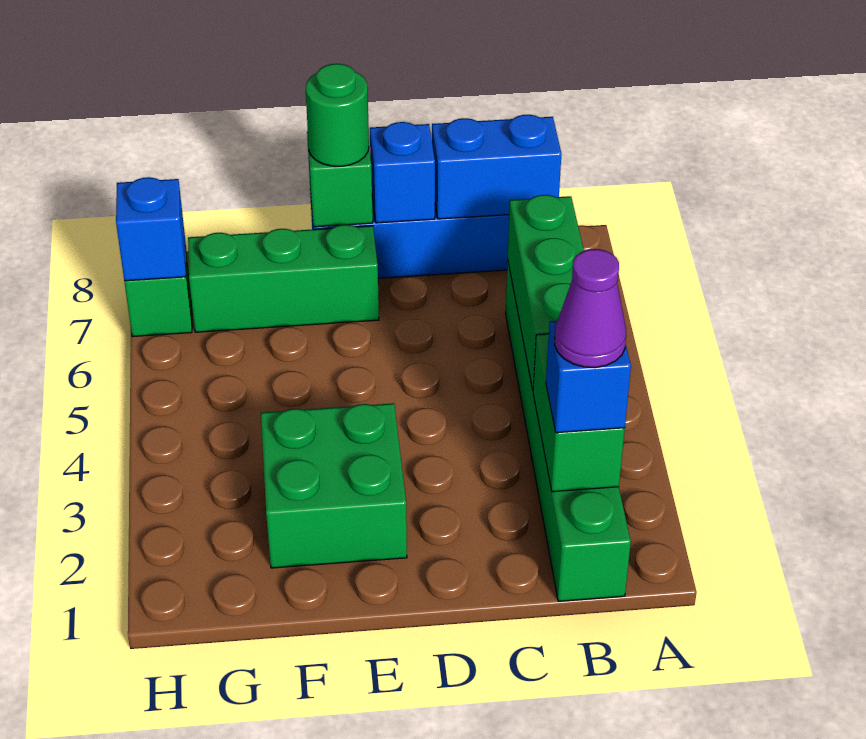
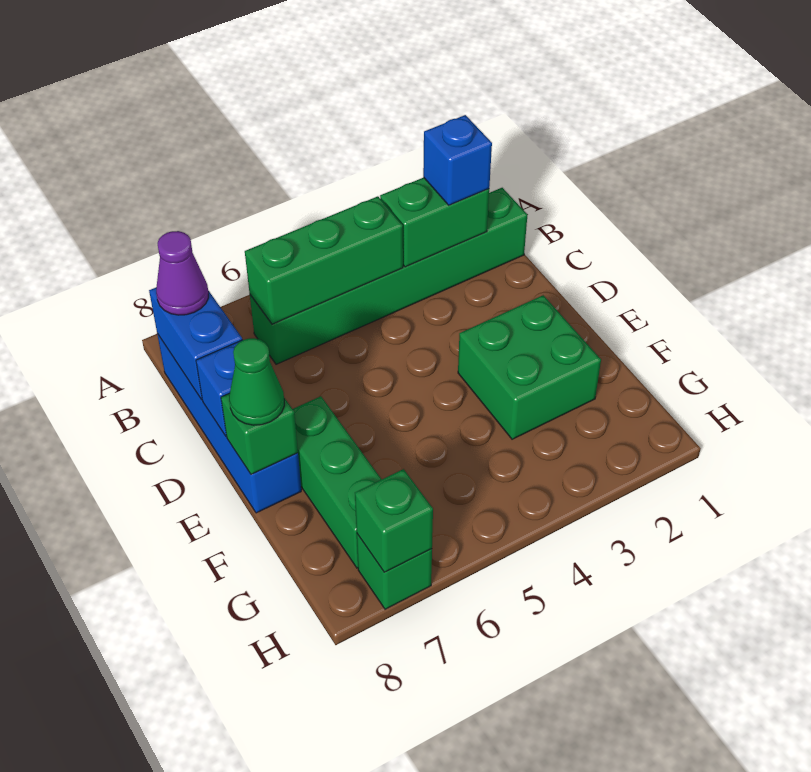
purple cone B2 level 4 -> purple cone B8 level 3
green round brick E8 level 3 -> green cone E8 level 3
blue brick H7 level 2 -> green brick H7 level 2

